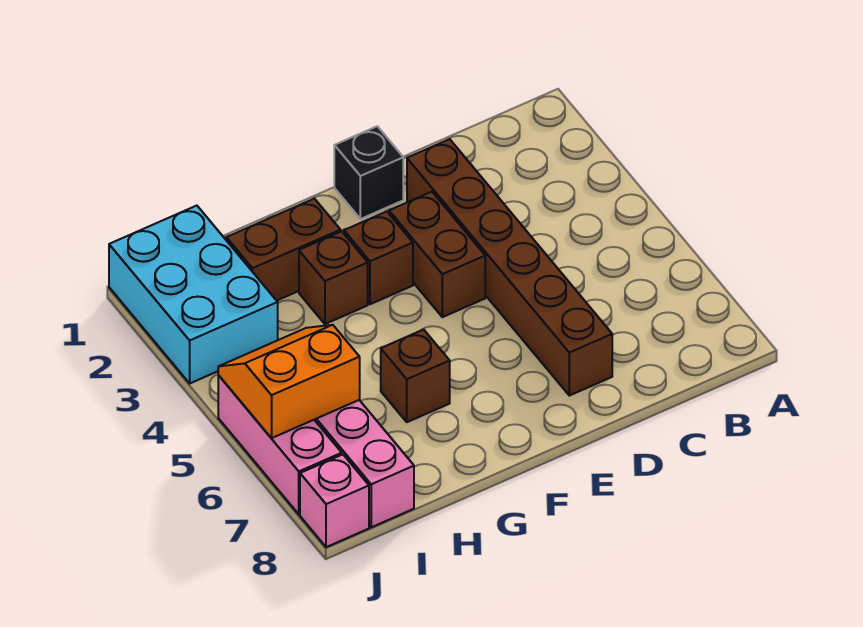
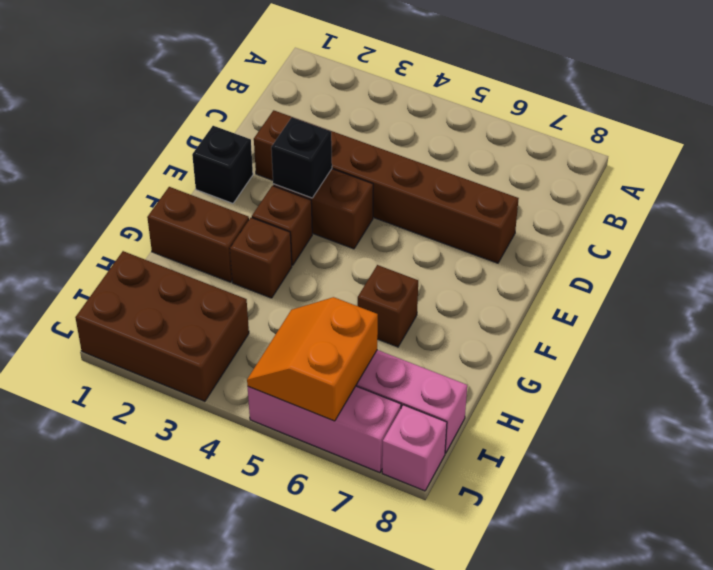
none -> black brick E3 level 2
brown brick G2:H2 level 1 -> brown brick G1:G2 level 1
cyan brick I1:J3 level 1 -> brown brick I1:J3 level 1

